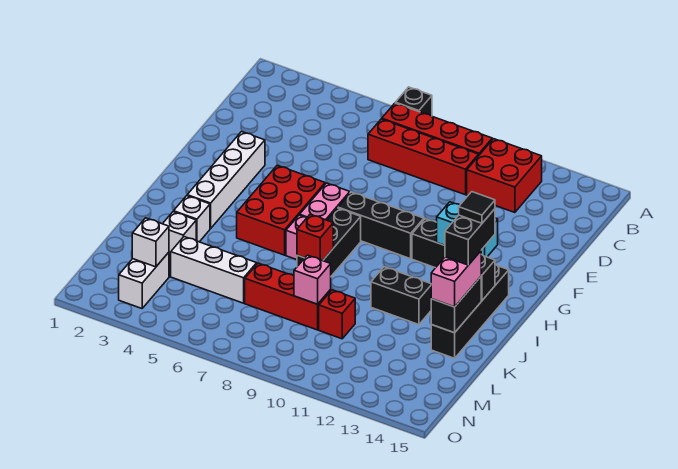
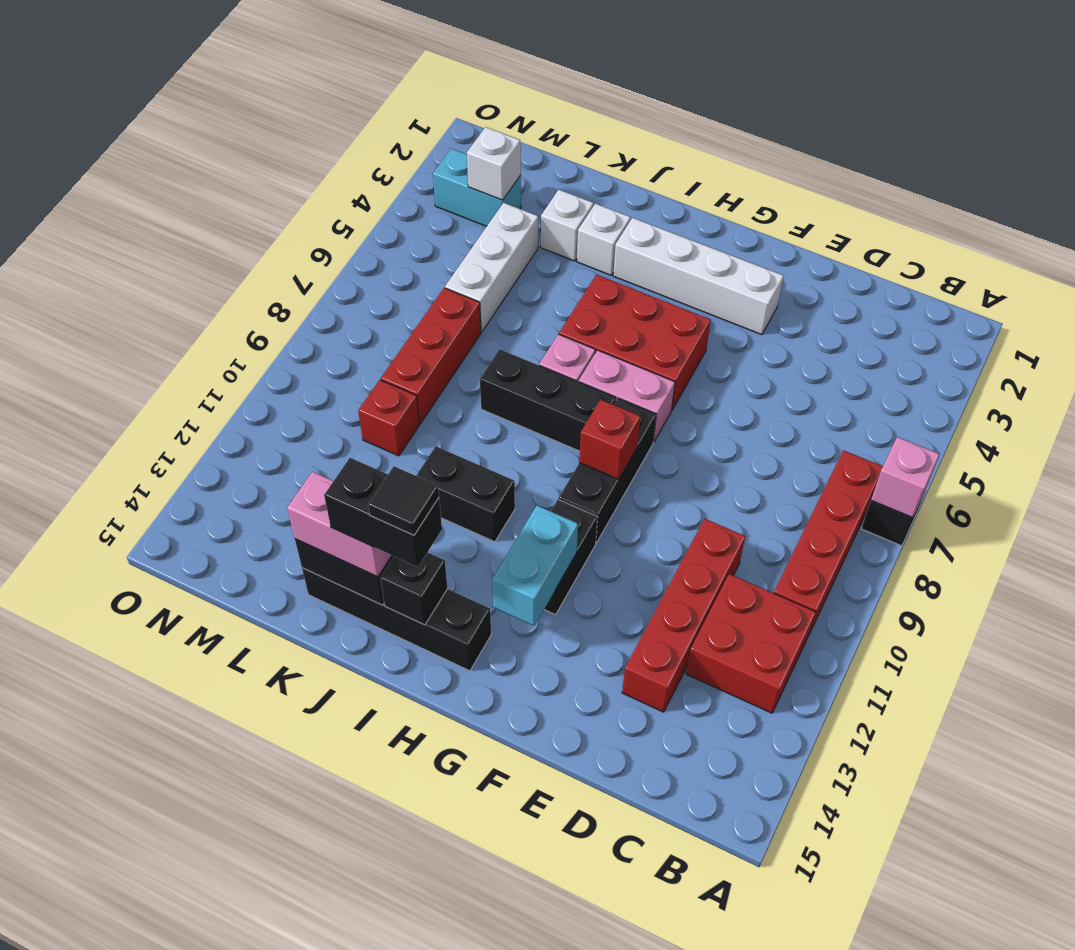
red brick C7:C10 level 1 -> red brick D10:D13 level 1
red brick J8 level 2 -> red brick G9 level 2
black brick J11:J12 level 1 -> black brick I11:J11 level 1
pink brick L9 level 2 -> pink brick A7 level 2
white brick M3:N3 level 1 -> cyan brick M3:N3 level 1

